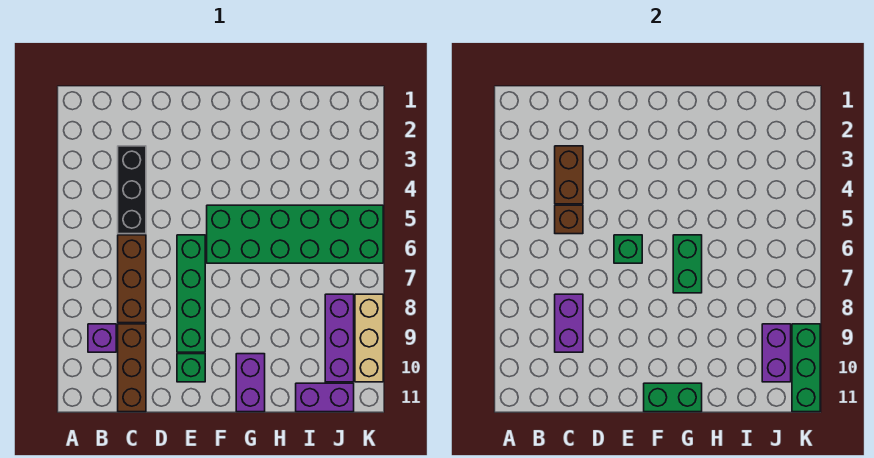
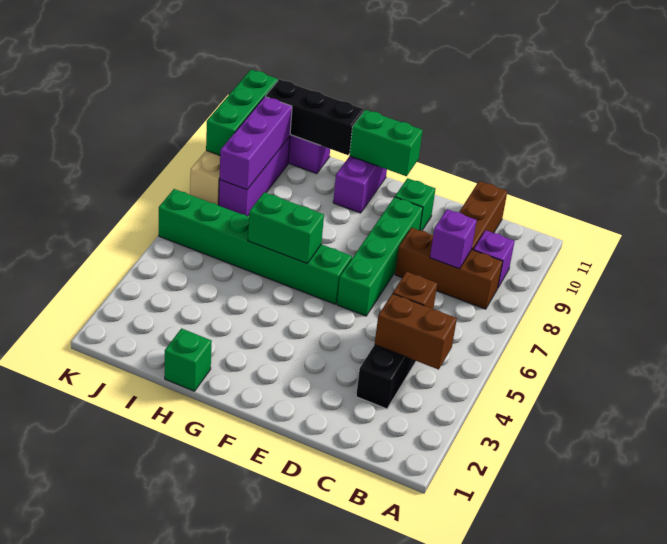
brown brick C3:C4 level 2 -> brown brick B4:C4 level 2
brown brick C6:C8 level 1 -> brown brick B8:D8 level 1
purple brick C8:C9 level 2 -> purple brick C8 level 2
green brick E6 level 2 -> green brick H1 level 1
green brick F5:K6 level 1 -> green brick F6:K6 level 1
green brick G6:G7 level 2 -> green brick G6:H6 level 2
none -> black brick H11:J11 level 2
purple brick J9:J10 level 2 -> purple brick J8:J10 level 2

